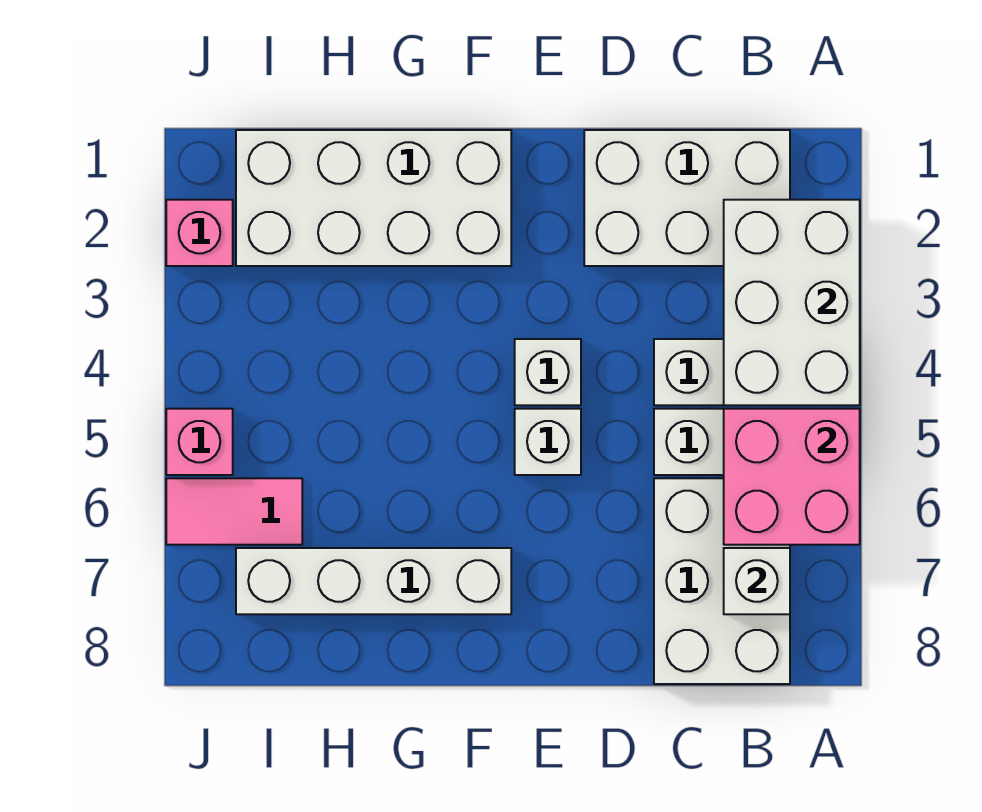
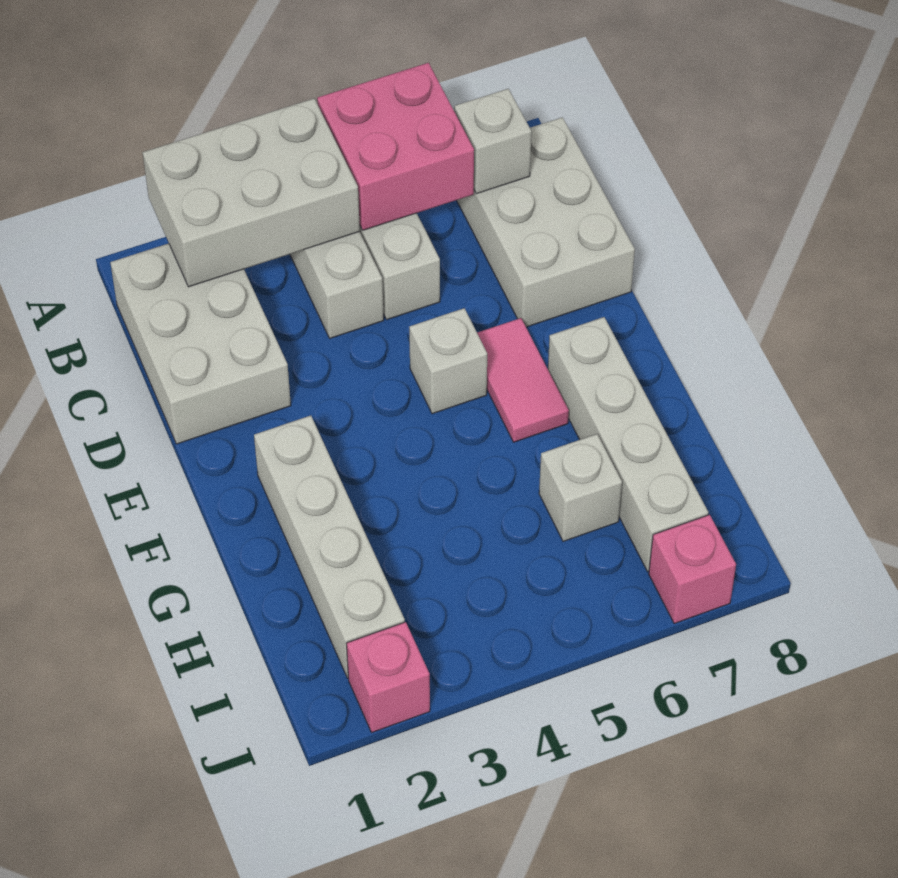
white brick B6:C8 level 1 -> white brick B7:D8 level 1
white brick E4 level 1 -> white brick H6 level 1
white brick F1:I2 level 1 -> white brick F2:I2 level 1
pink tile I6:J6 level 1 -> pink tile E6:F6 level 1
pink brick J5 level 1 -> pink brick J7 level 1

